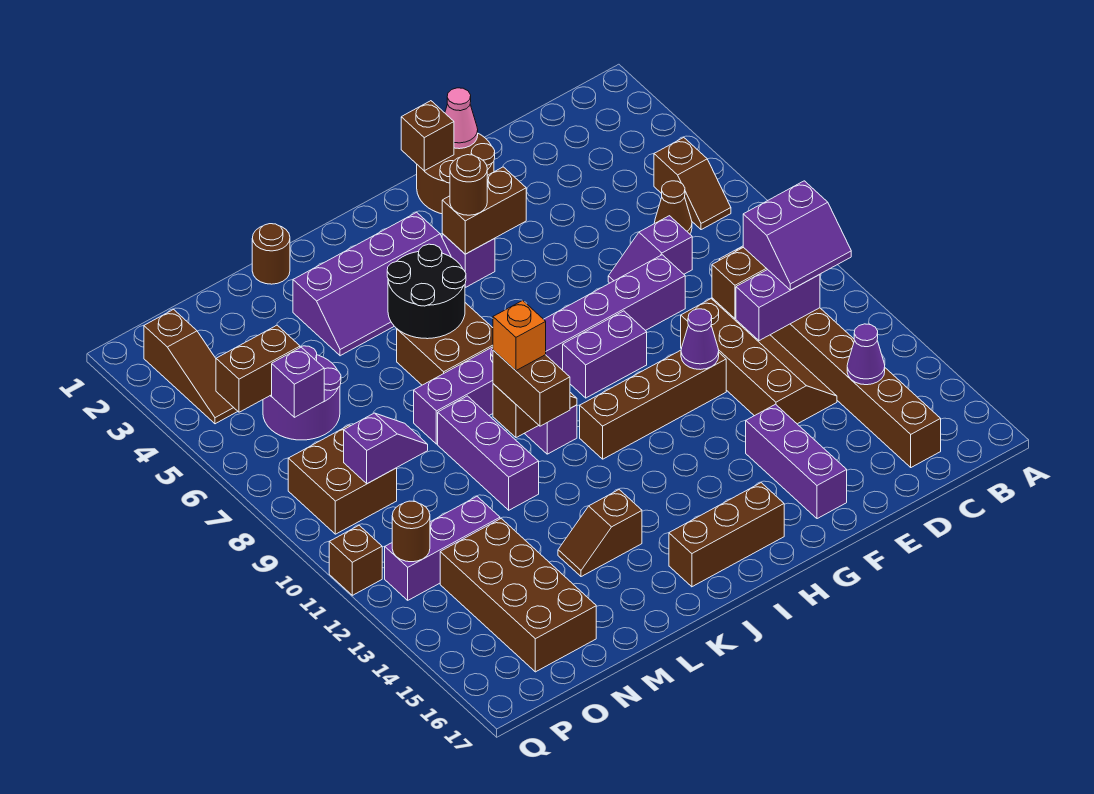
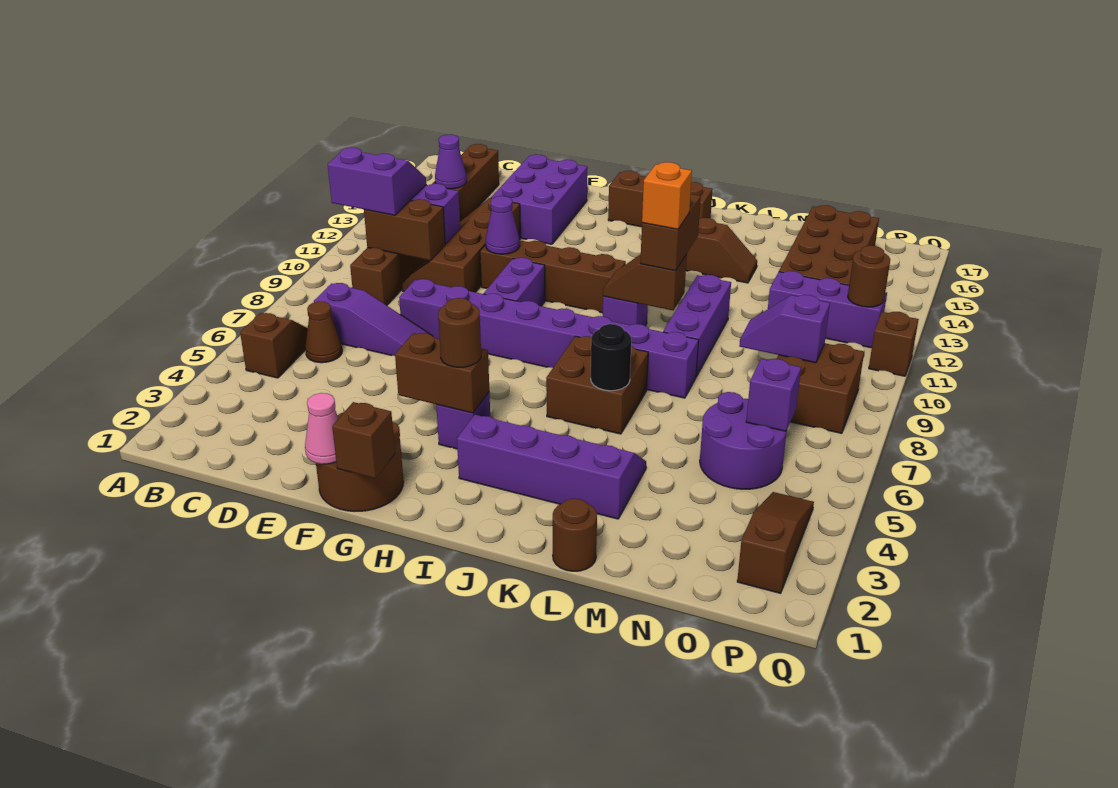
purple slope D7:E7 level 1 top D -> purple slope C7:E7 level 1 top C
purple brick F14:F16 level 1 -> purple brick E14:F16 level 1
purple brick G9:H9 level 1 -> purple brick G9:G10 level 1
black round brick J5:K6 level 2 -> black round brick K6 level 2
brown brick O5:P5 level 2 -> none

